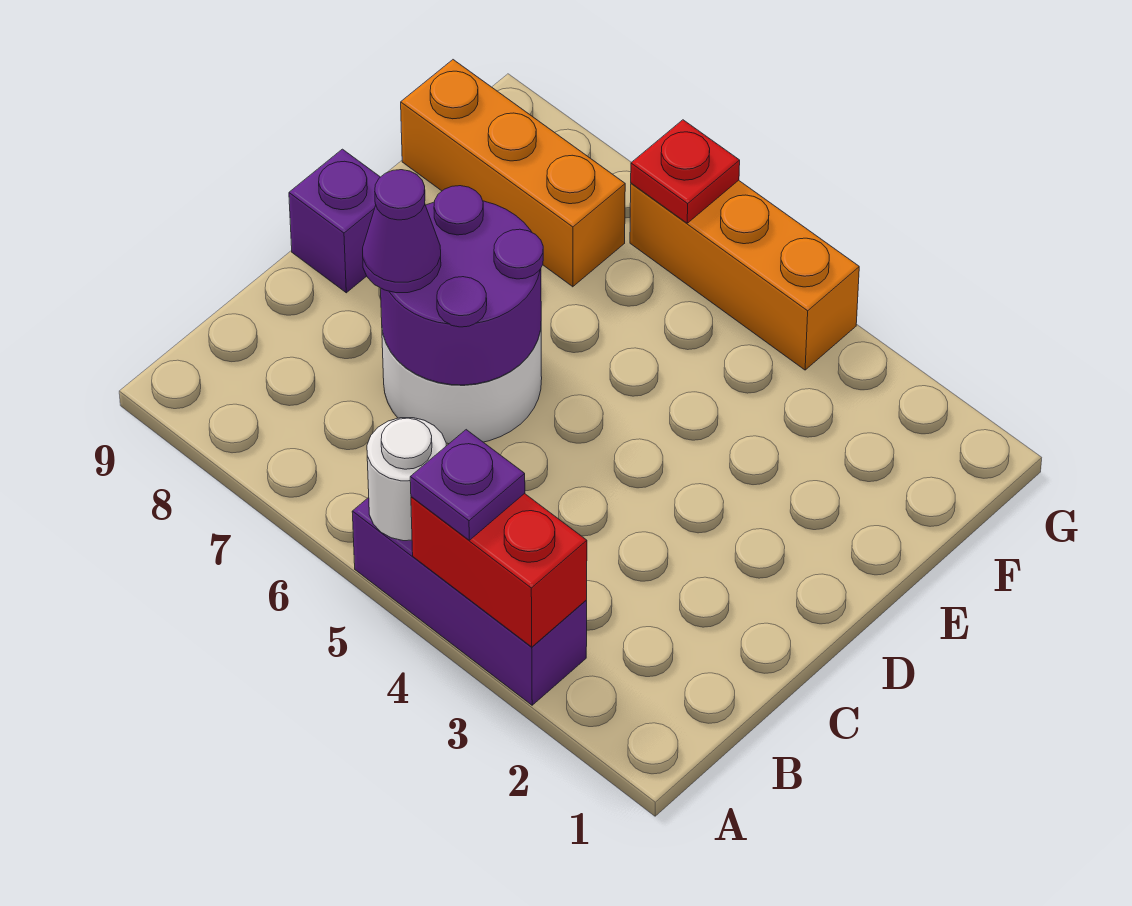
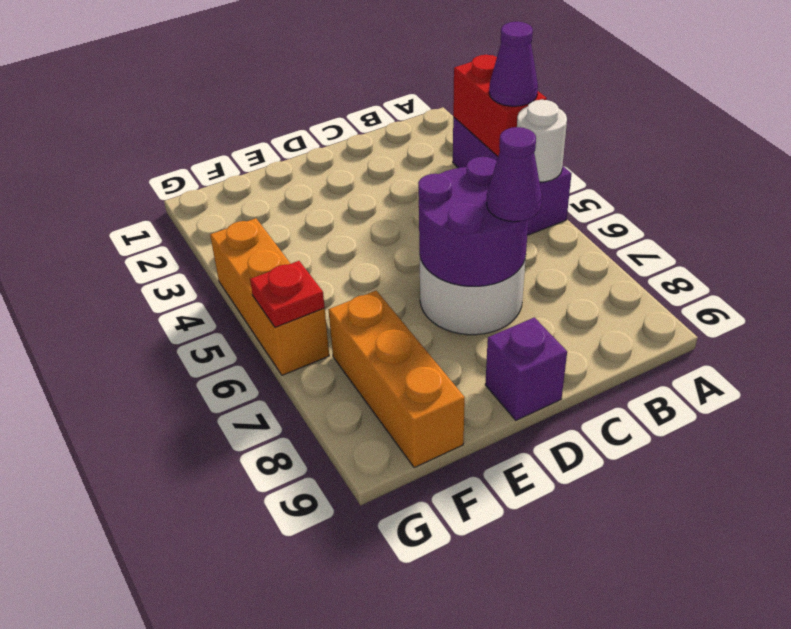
purple plate A4 level 3 -> purple cone A4 level 3

